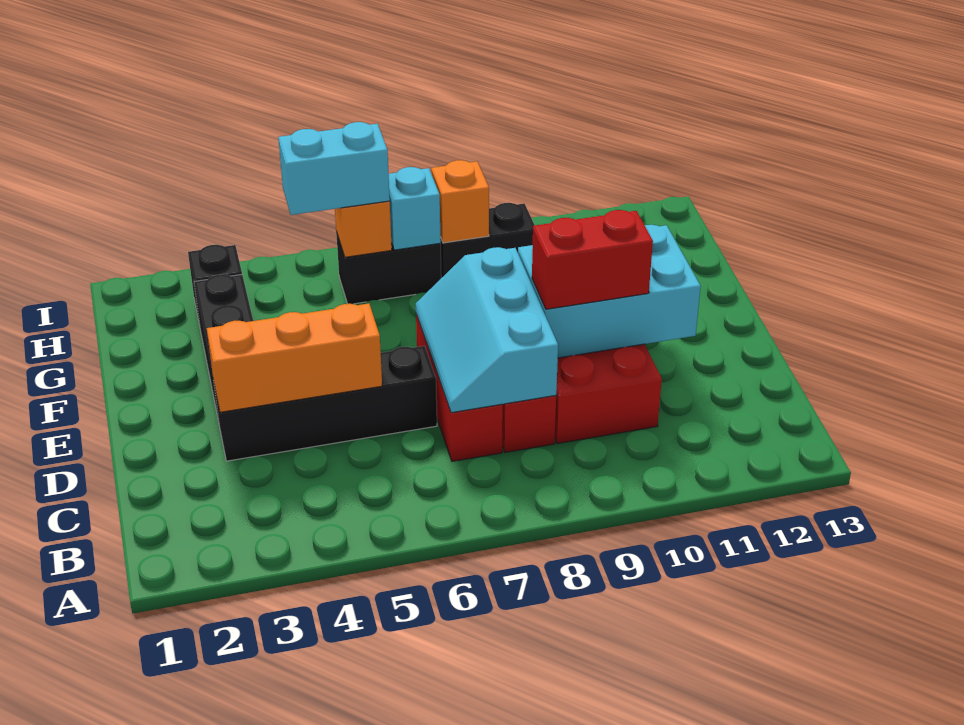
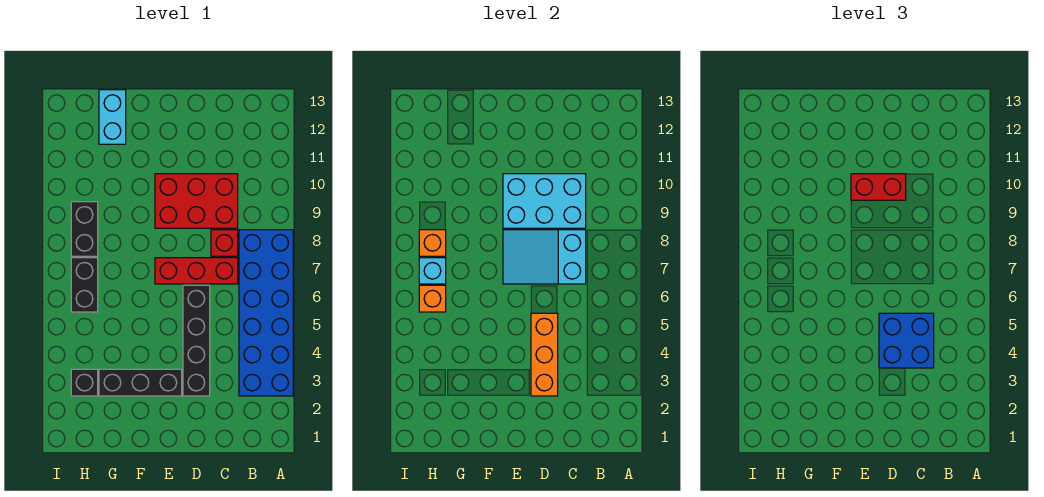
none -> blue brick A3:B8 level 1
none -> blue brick C4:D5 level 3
cyan slope C7:E8 level 2 top 8 -> cyan slope C7:E8 level 2 top C
cyan brick D9:E11 level 2 -> cyan brick C9:E10 level 2
red brick D9:D10 level 3 -> red brick D10:E10 level 3
cyan brick H5:H6 level 3 -> cyan brick G12:G13 level 1

